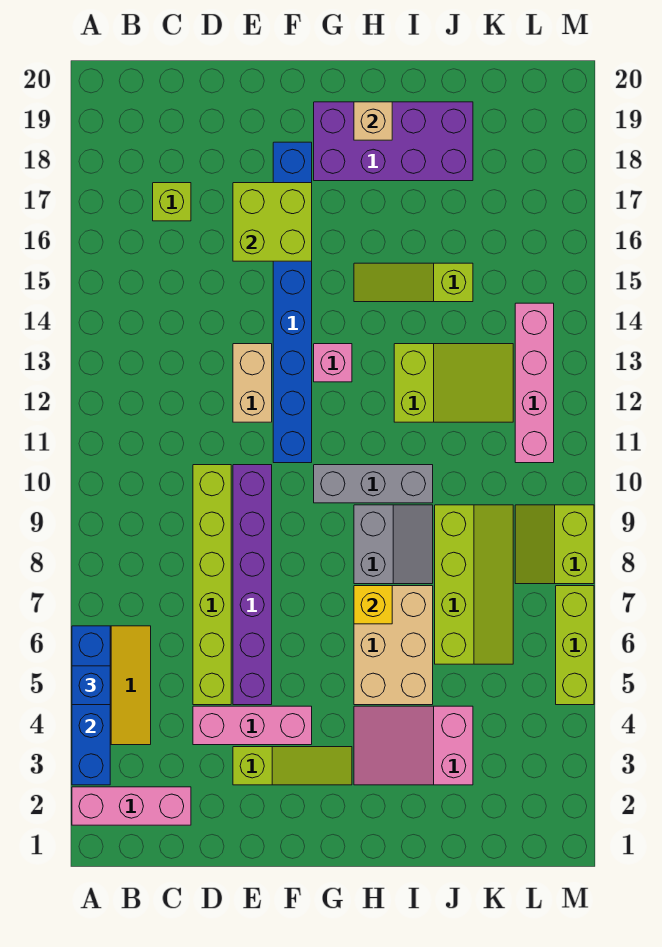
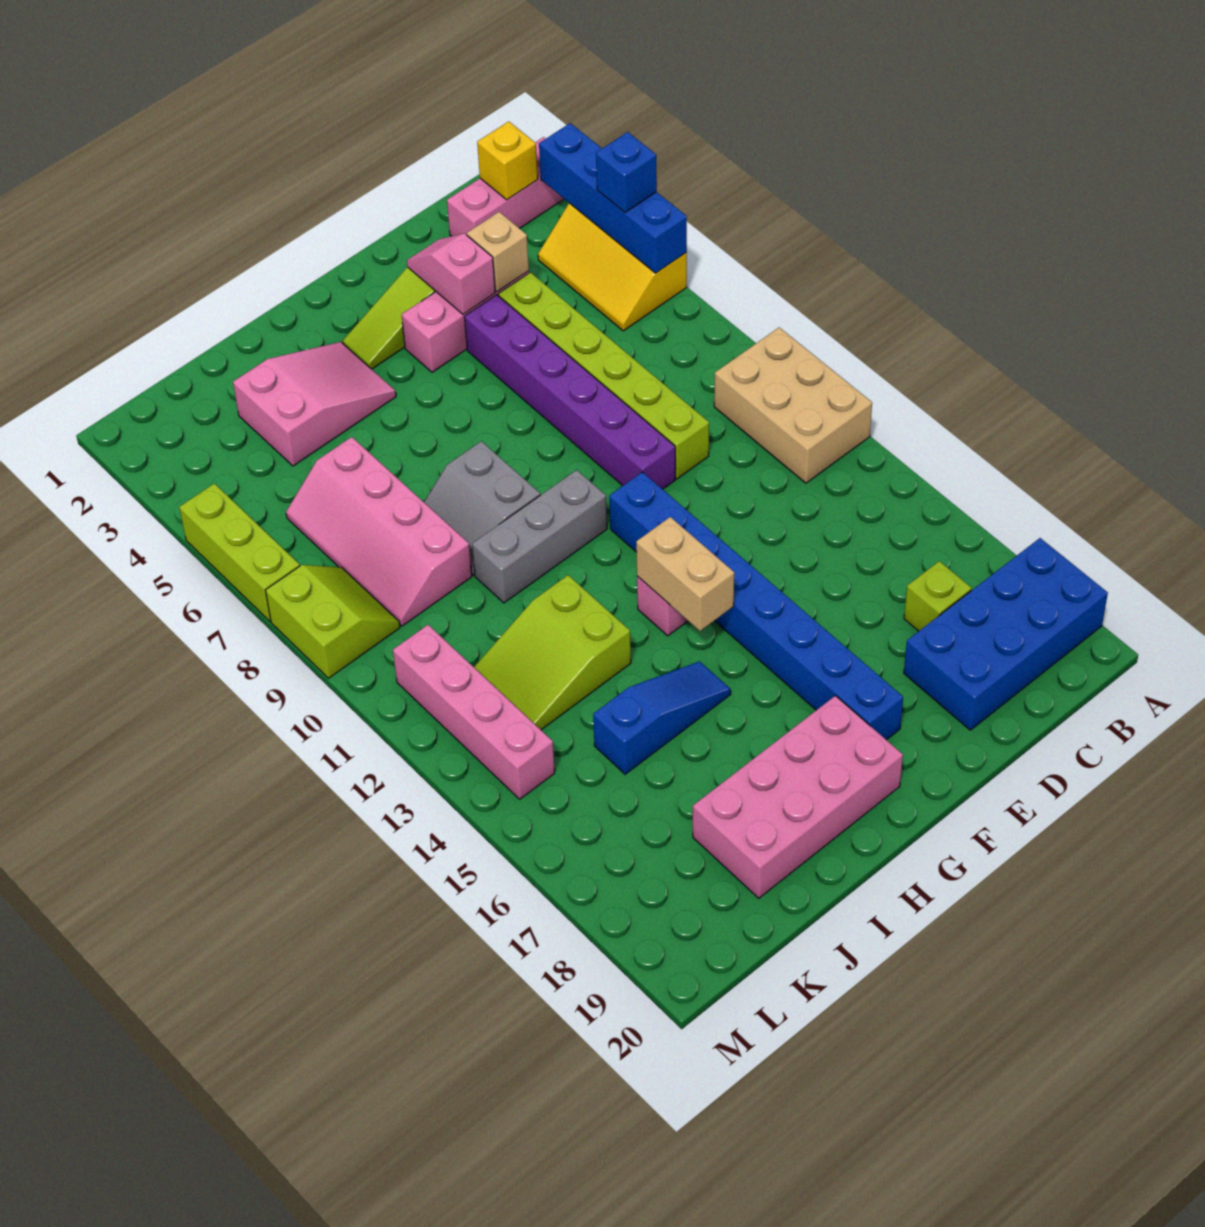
none -> blue brick A18:D19 level 1
none -> pink slope E3:E4 level 2 top 4
tan brick E12:E13 level 1 -> tan brick G13:G14 level 2
lime brick E16:F17 level 2 -> none
purple brick G18:J19 level 1 -> pink brick G18:J19 level 1
tan brick H5:I7 level 1 -> tan brick A10:B12 level 1
yellow brick H7 level 2 -> yellow brick B2 level 2
lime slope H15:J15 level 1 top J -> blue slope H15:J15 level 1 top J
tan brick H19 level 2 -> tan brick D4 level 2
lime slope J6:K9 level 1 top J -> pink slope J6:K9 level 1 top J

